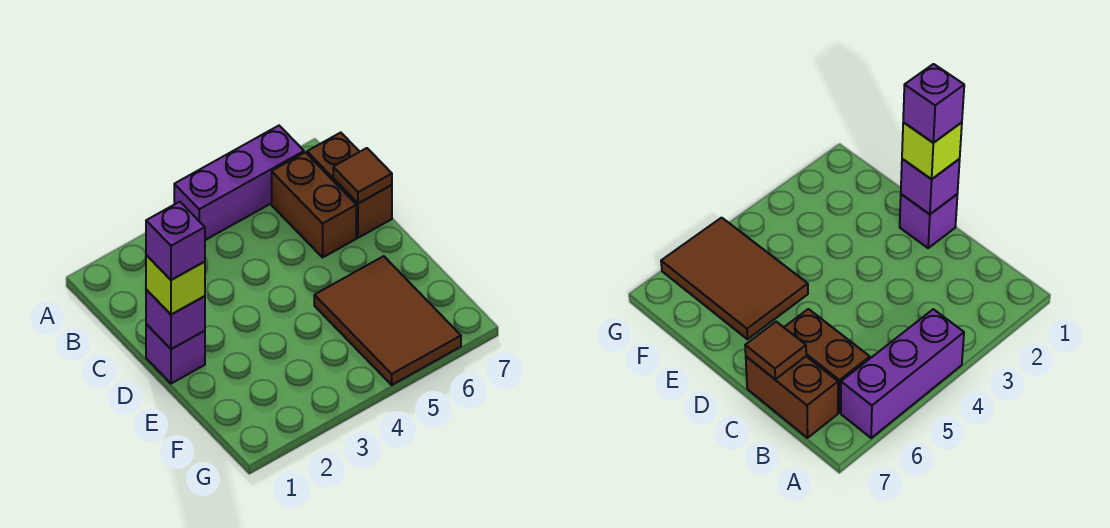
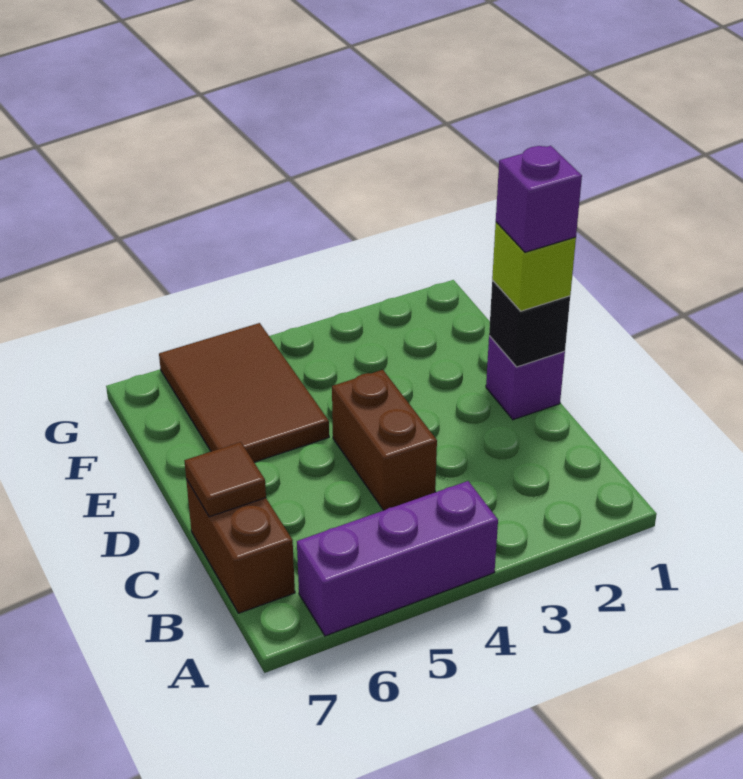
brown brick B6:C6 level 1 -> brown brick C4:D4 level 1
purple brick D1 level 2 -> black brick D1 level 2

